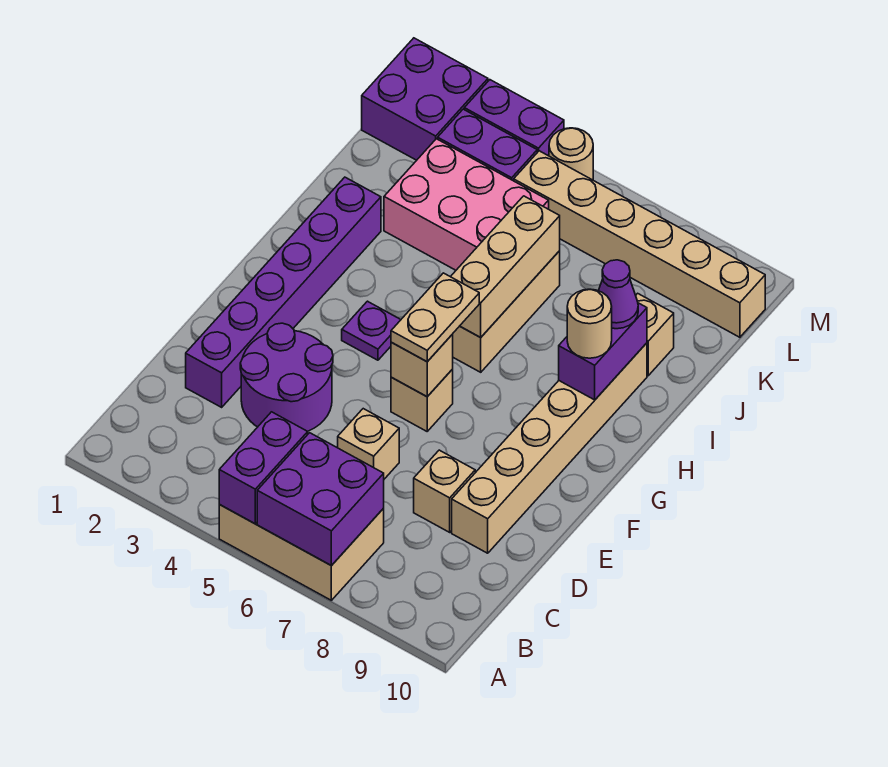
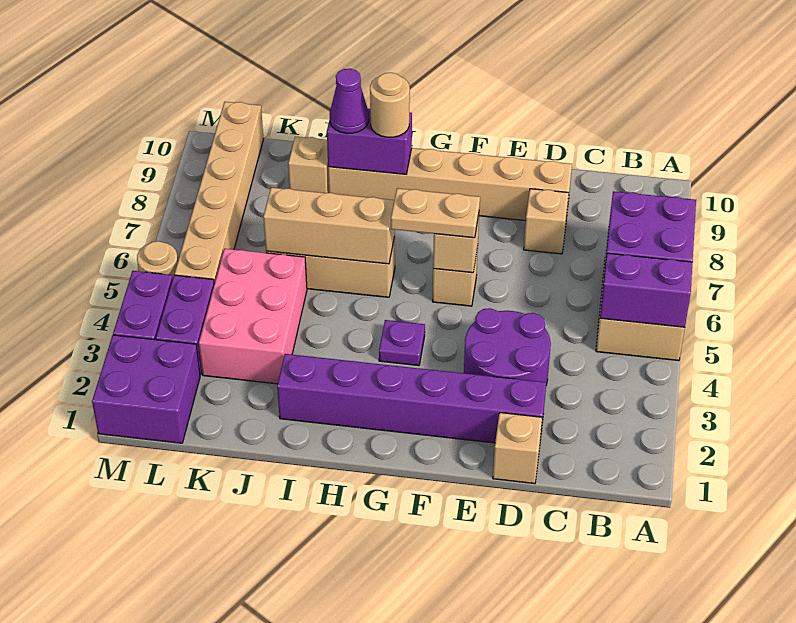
tan brick D6 level 1 -> tan brick D1 level 1

